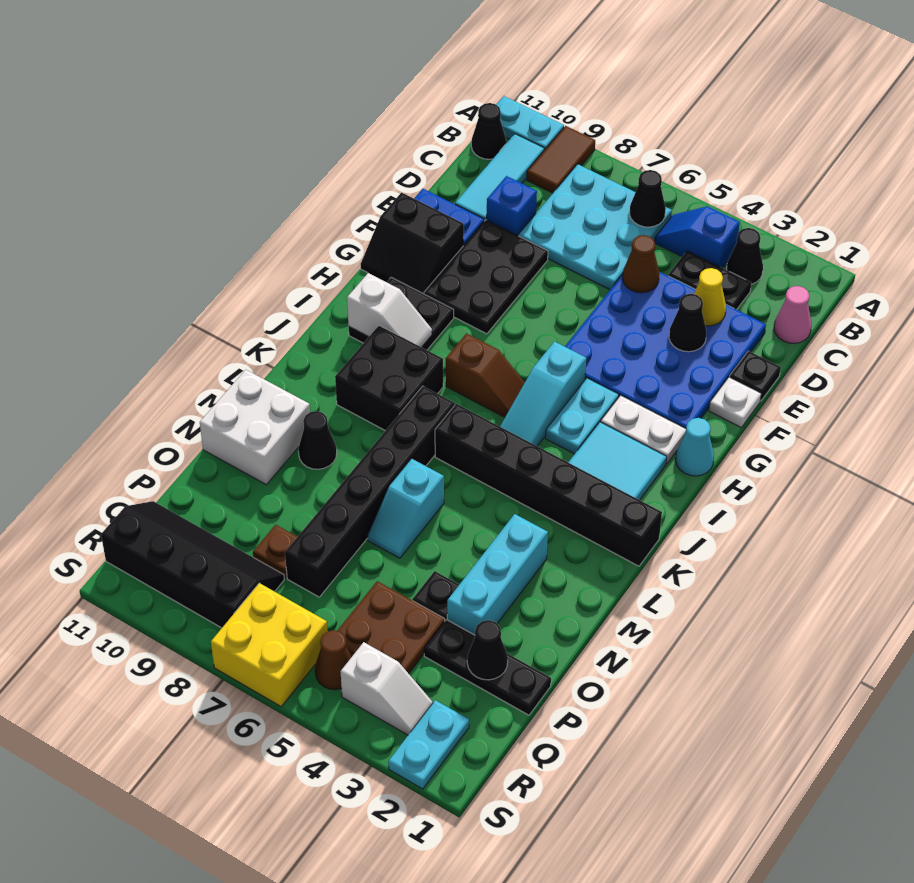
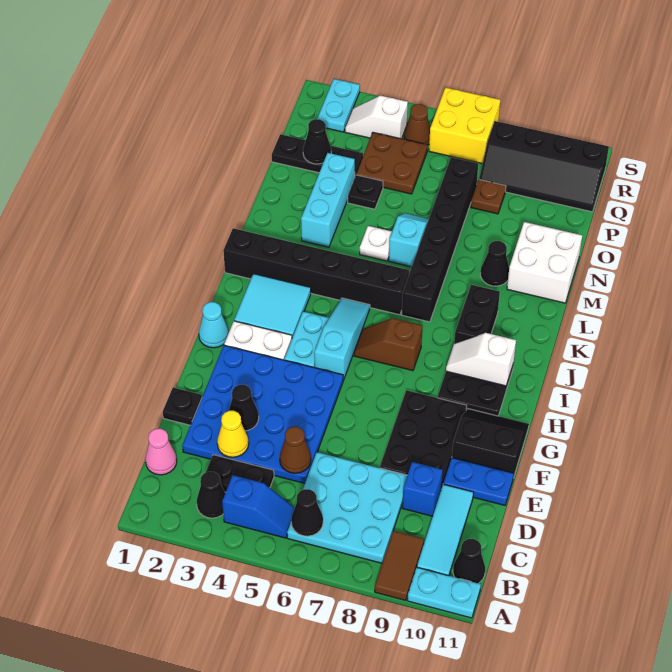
white plate F1 level 1 -> white plate M5 level 1
black brick J8:K9 level 1 -> black brick J9:K9 level 1

